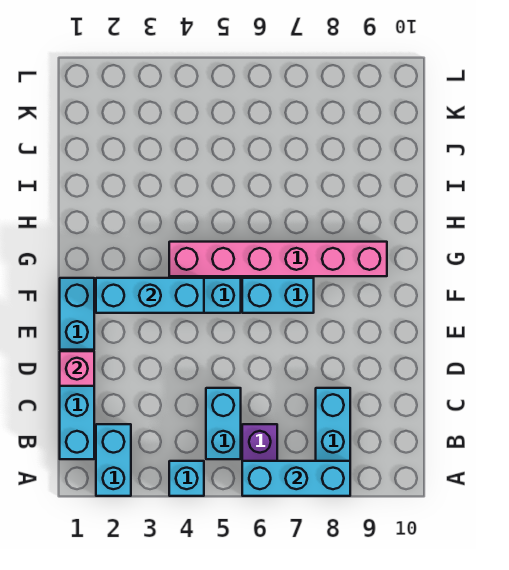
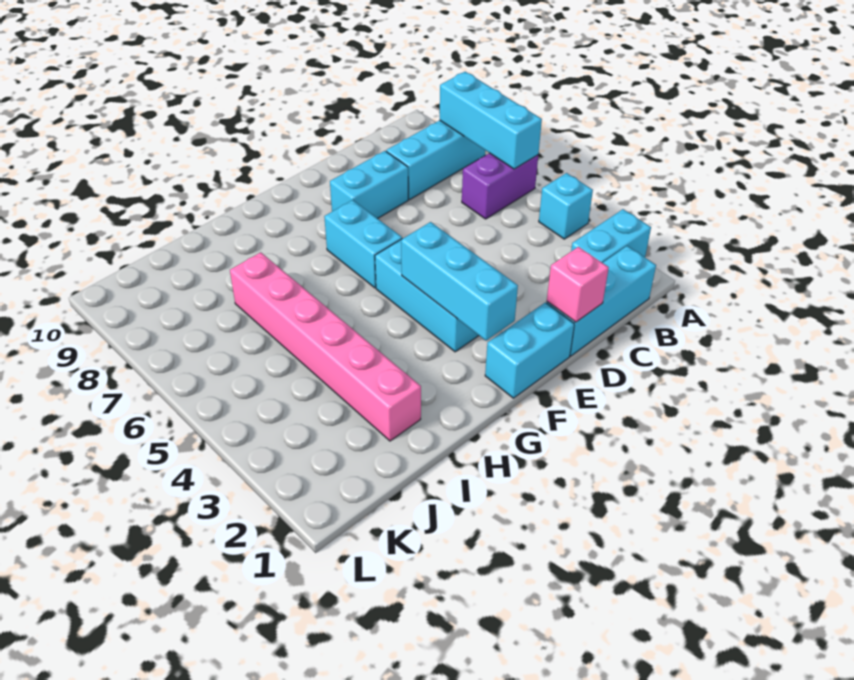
cyan brick B5:C5 level 1 -> cyan brick D8:E8 level 1
pink brick G4:G9 level 1 -> pink brick I2:I7 level 1

